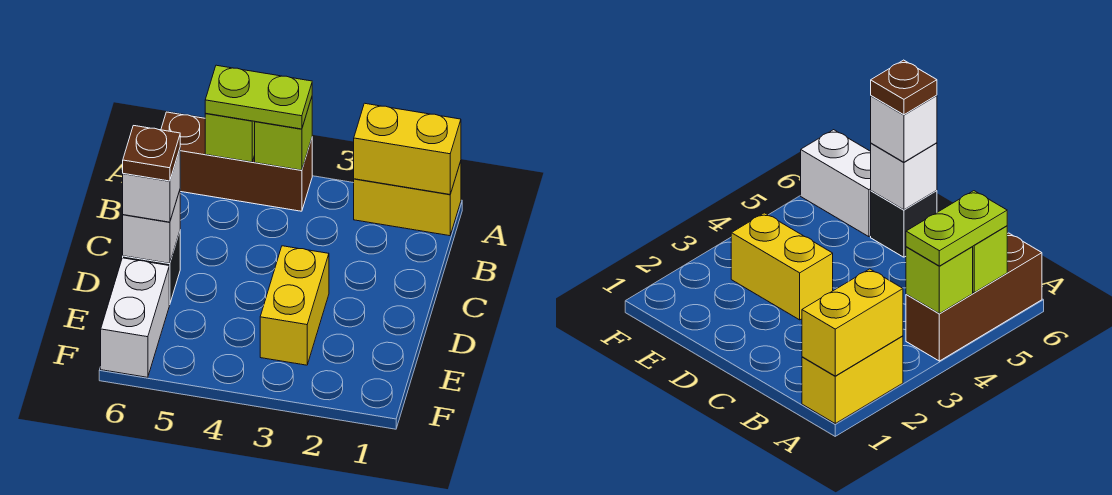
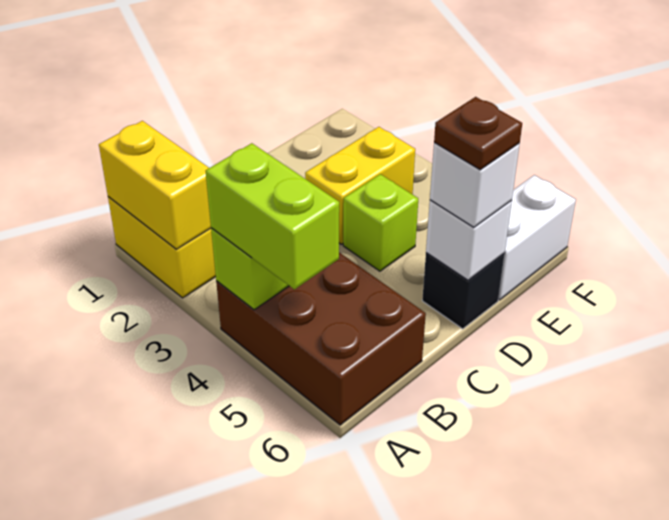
brown brick A4:A6 level 1 -> brown brick A4:B6 level 1
lime plate A4:A5 level 3 -> lime brick A4:A5 level 3
lime brick A5 level 2 -> lime brick D4 level 1

